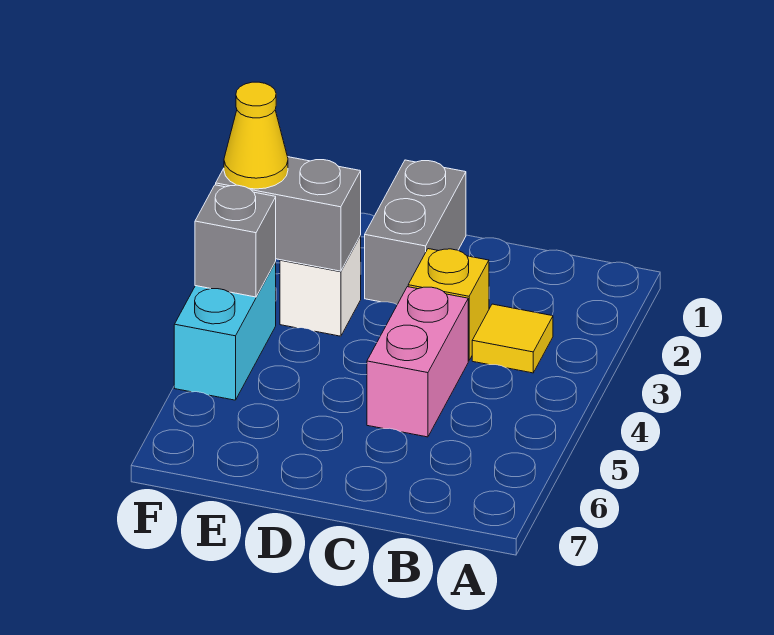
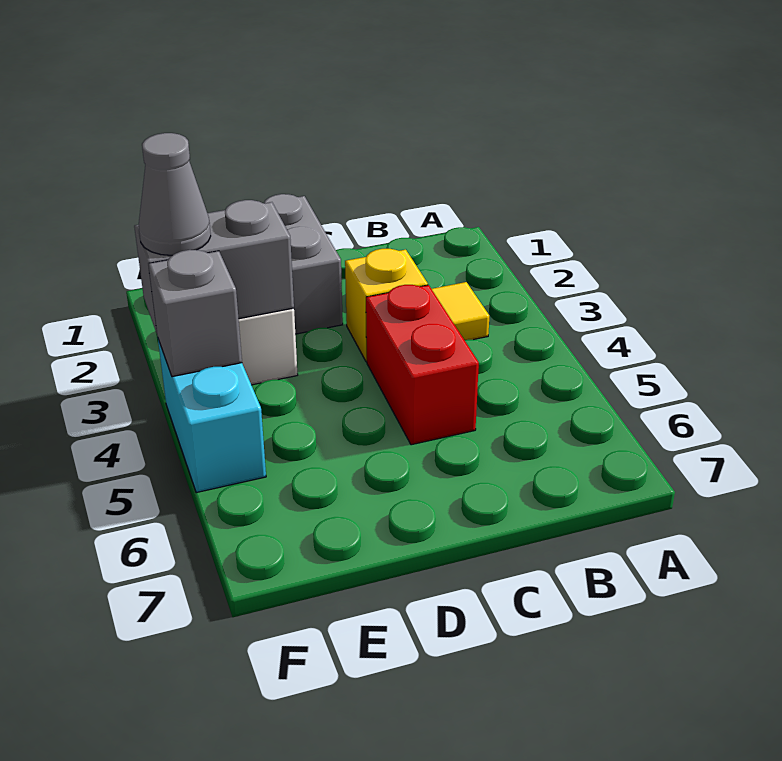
pink brick C4:C5 level 1 -> red brick C4:C5 level 1
yellow cone F3 level 3 -> grey cone F3 level 3

